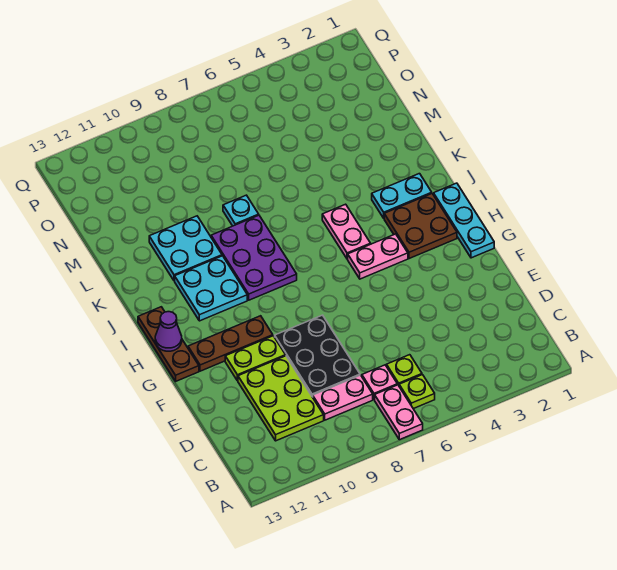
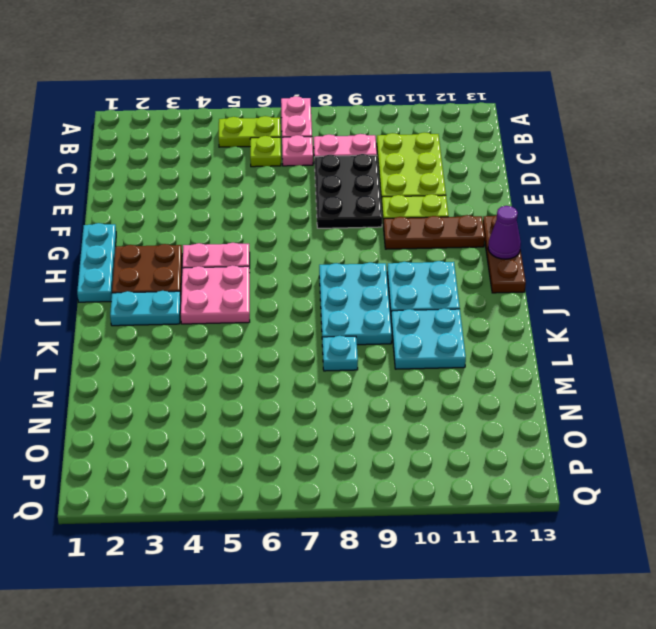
lime plate B6 level 1 -> lime plate B5:B6 level 1
pink plate I5:J5 level 1 -> pink plate I4:J5 level 1
purple plate I8:K9 level 1 -> cyan plate I8:K9 level 1

